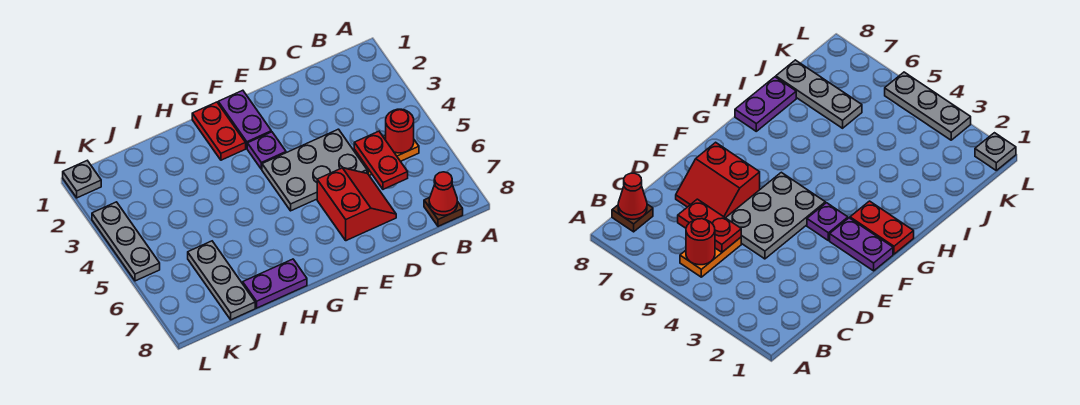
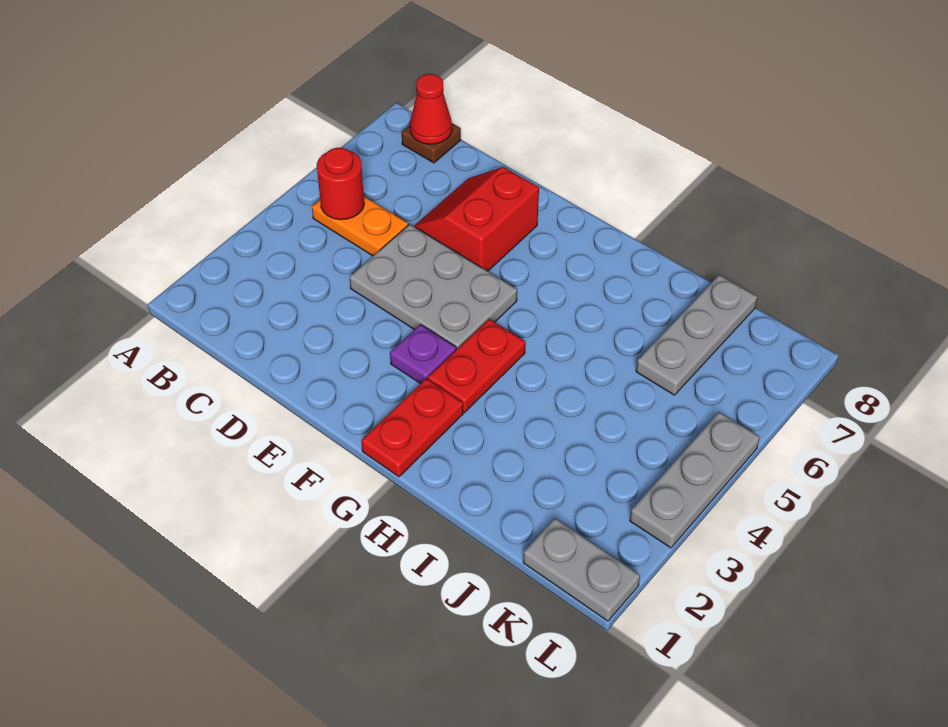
red plate C5:C6 level 2 -> red plate G3:G4 level 1
purple plate F1:F2 level 1 -> none
purple plate H8:I8 level 1 -> none
grey plate L1 level 1 -> grey plate K1:L1 level 1

